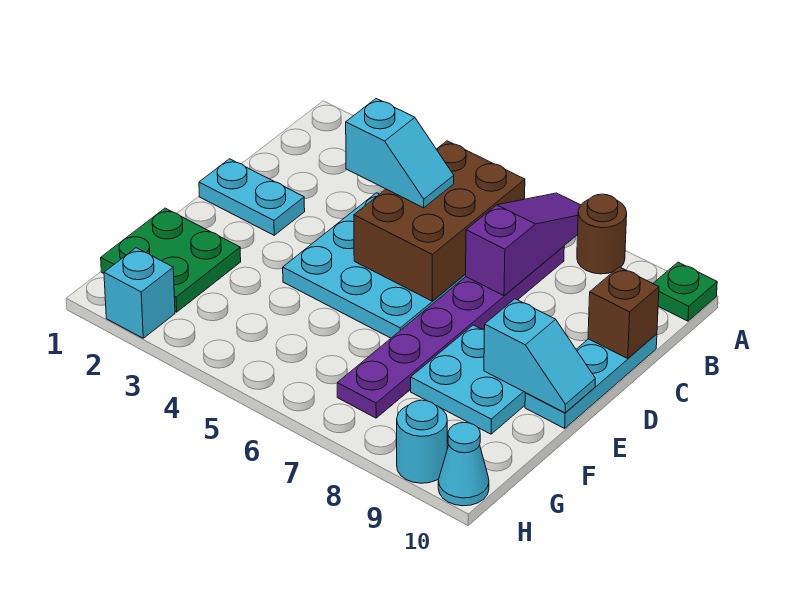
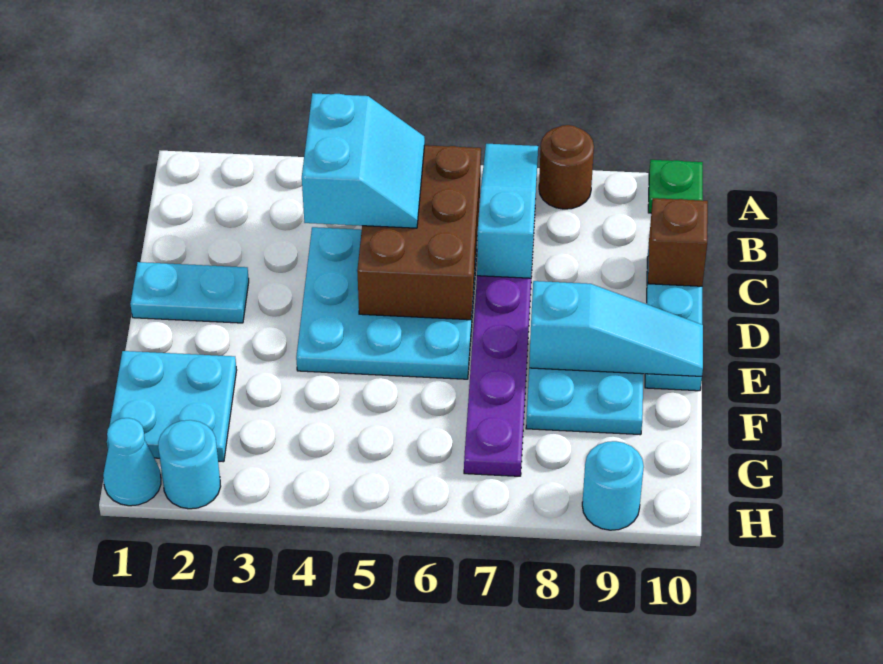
purple slope A7:C7 level 2 top C -> cyan slope A7:C7 level 2 top C
cyan slope C4:C5 level 3 top 4 -> cyan slope B4:C5 level 3 top 4
cyan slope E9:E10 level 2 top 9 -> cyan slope E8:E10 level 2 top 8
green plate F1:G2 level 1 -> cyan plate F1:G2 level 1
cyan brick H2 level 1 -> cyan round brick H2 level 1
cyan cone H10 level 1 -> cyan cone H1 level 1

